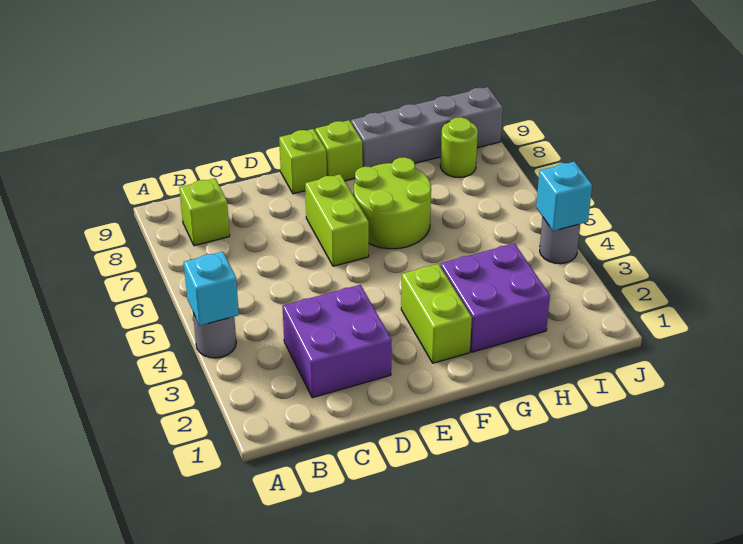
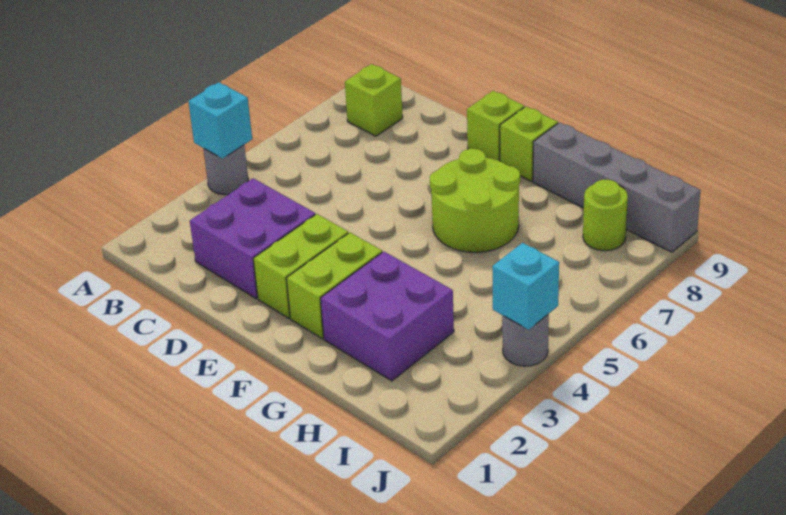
lime brick E6:E7 level 1 -> lime brick E2:E3 level 1

